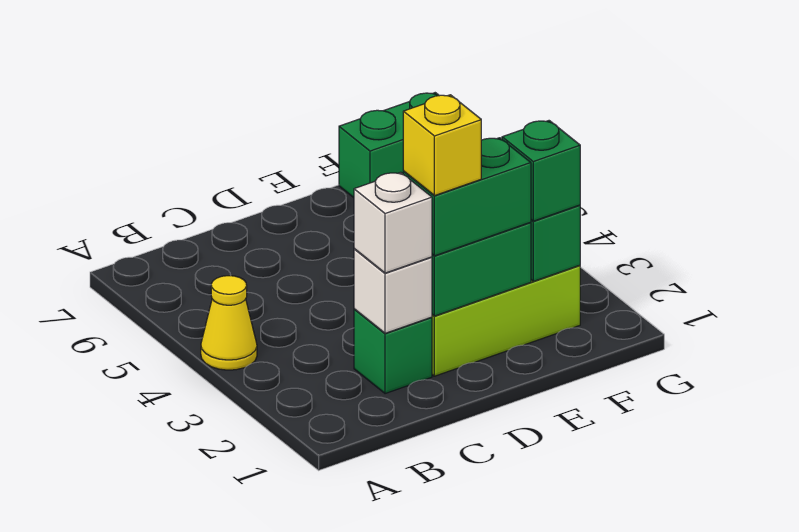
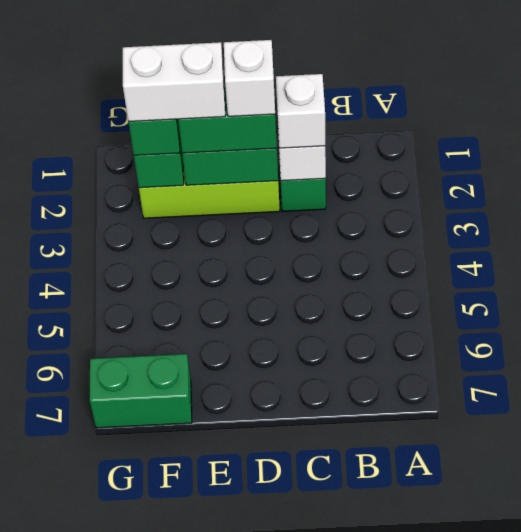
yellow cone A4 level 1 -> none
yellow brick D2 level 4 -> white brick D2 level 4
none -> white brick E2:F2 level 4

